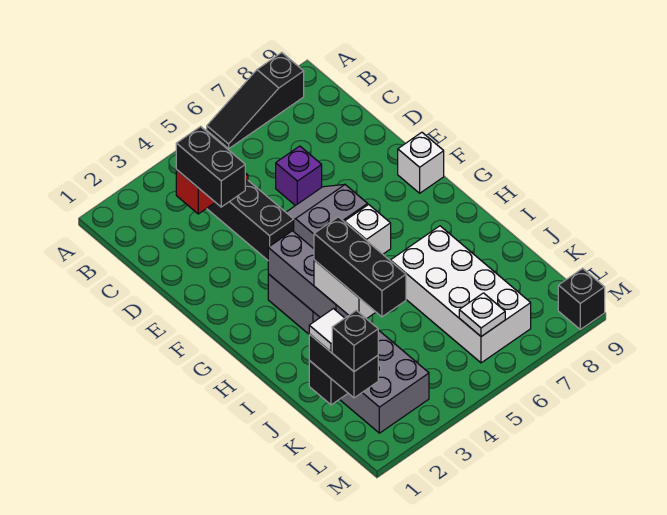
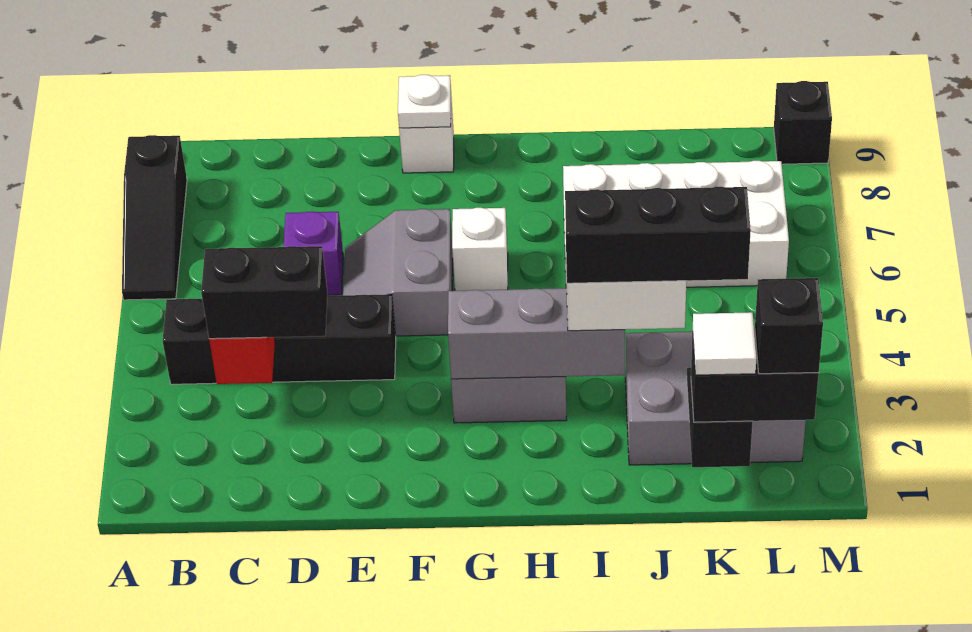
white plate L6 level 2 -> white plate F9 level 2

